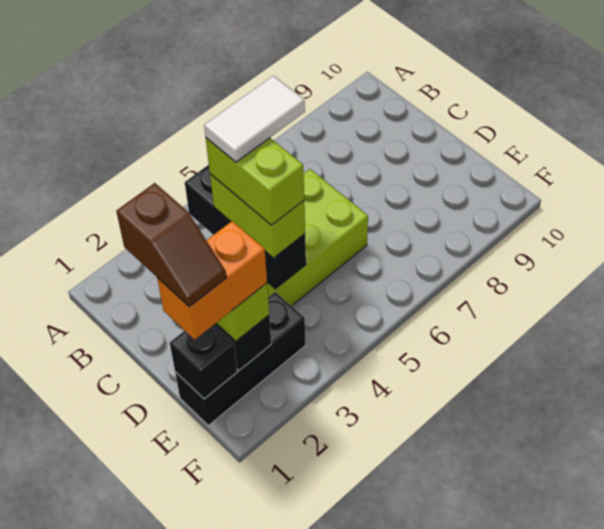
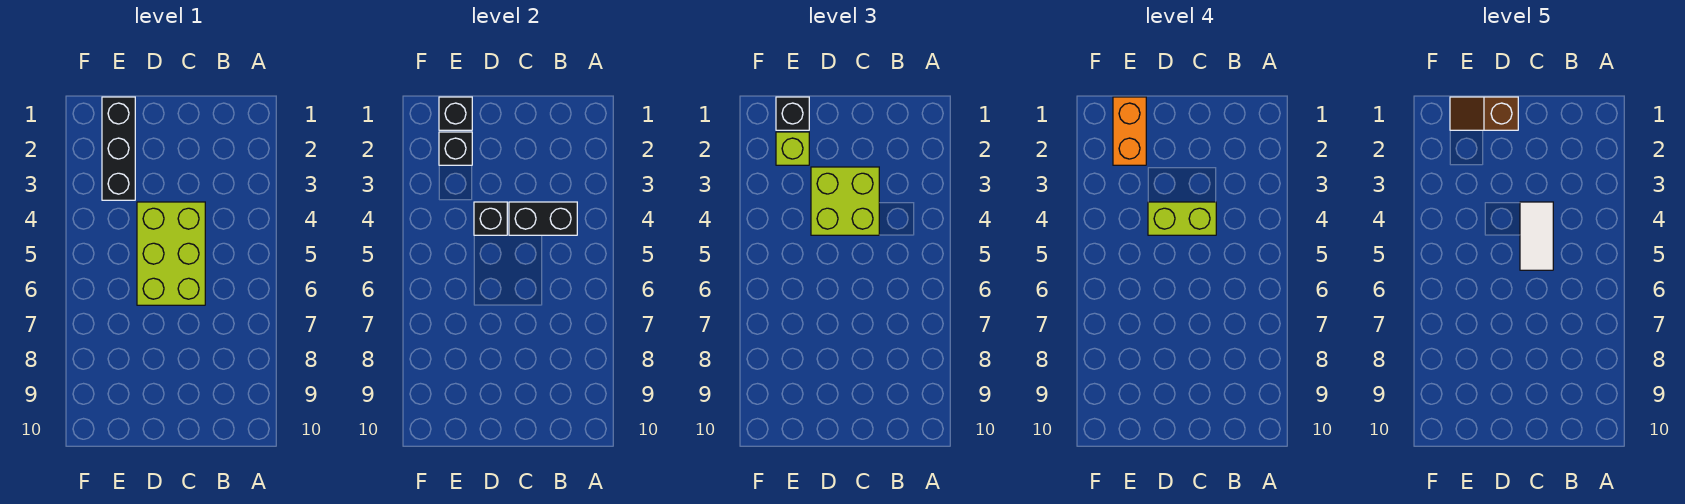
lime brick C4:D4 level 3 -> lime brick C3:D4 level 3
none -> black brick E1 level 3

